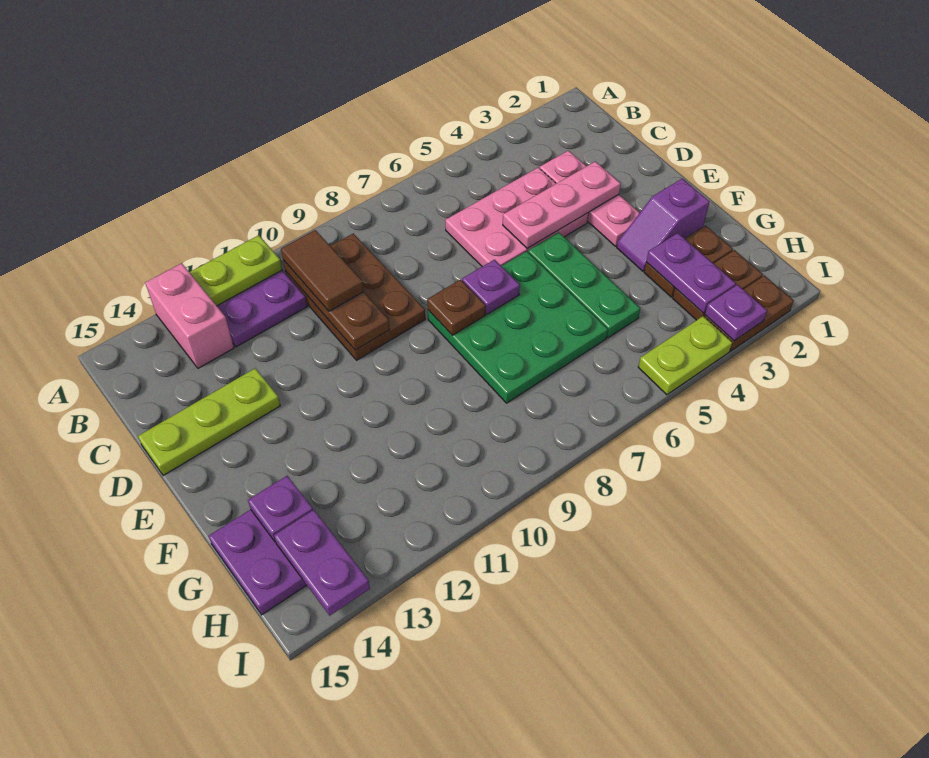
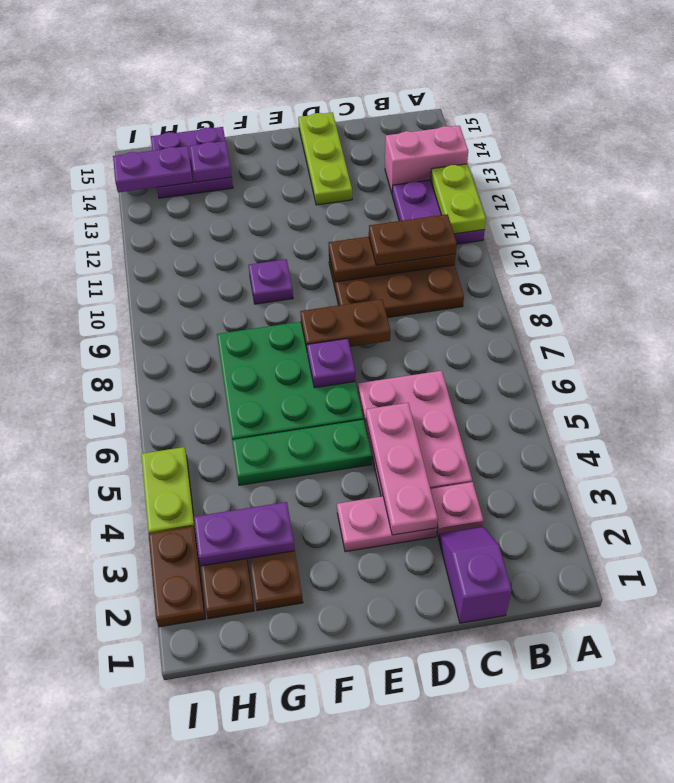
brown tile B10:C10 level 3 -> brown plate B10:C10 level 3
brown plate E8 level 2 -> brown plate D8:E8 level 2
purple slope F2:F3 level 1 top 2 -> purple slope C1:C2 level 1 top 1
purple plate I3 level 2 -> purple plate F10 level 1

